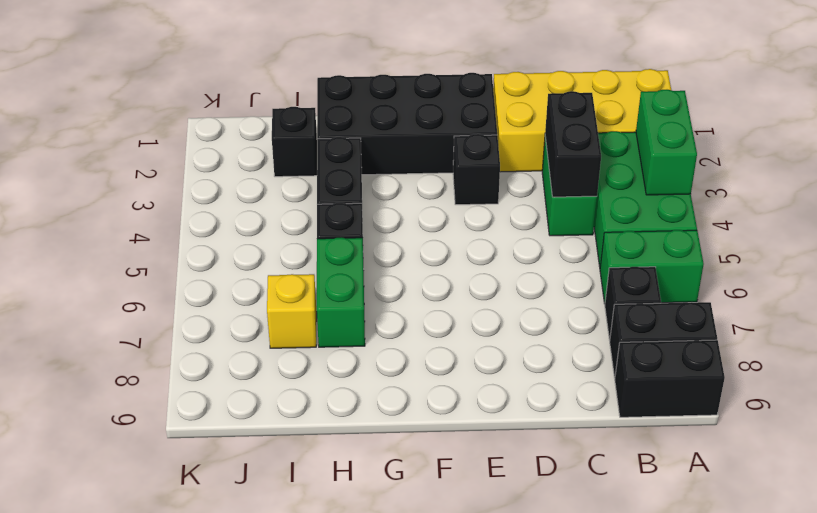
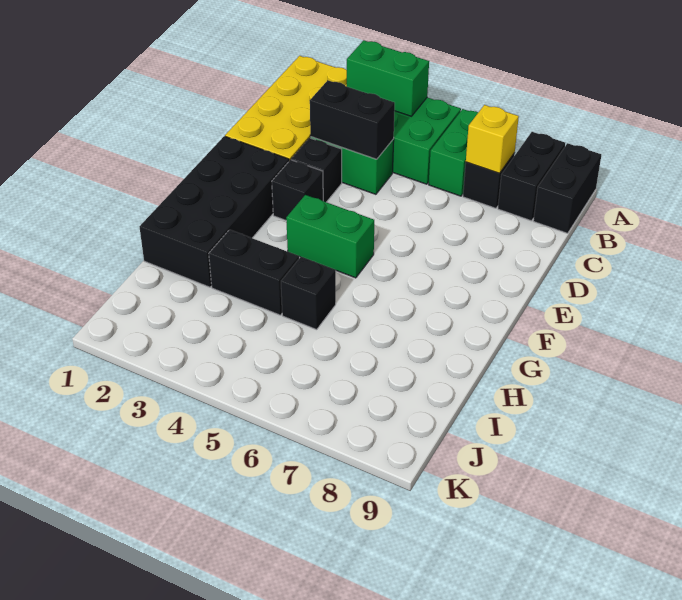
green brick H6:H7 level 1 -> green brick F4:F5 level 1
black brick I2 level 1 -> black brick D3 level 1
yellow brick I7 level 1 -> yellow brick B7 level 2

